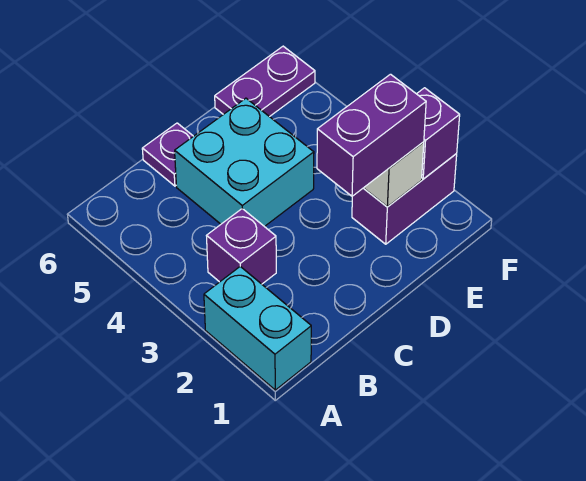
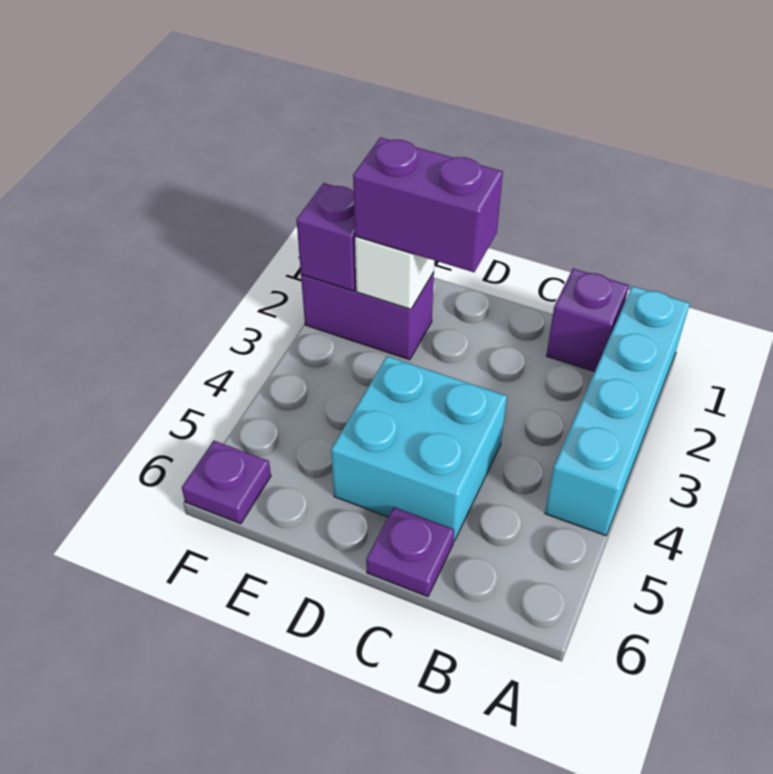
cyan brick A1:A2 level 1 -> cyan brick A1:A4 level 1
purple brick B3 level 1 -> purple brick B1 level 1
purple plate E6:F6 level 1 -> purple plate F6 level 1

